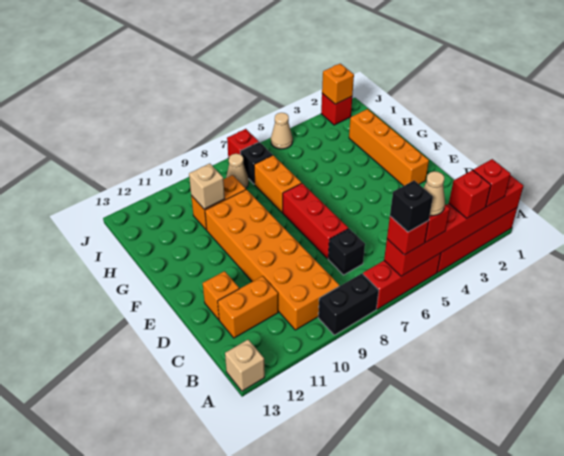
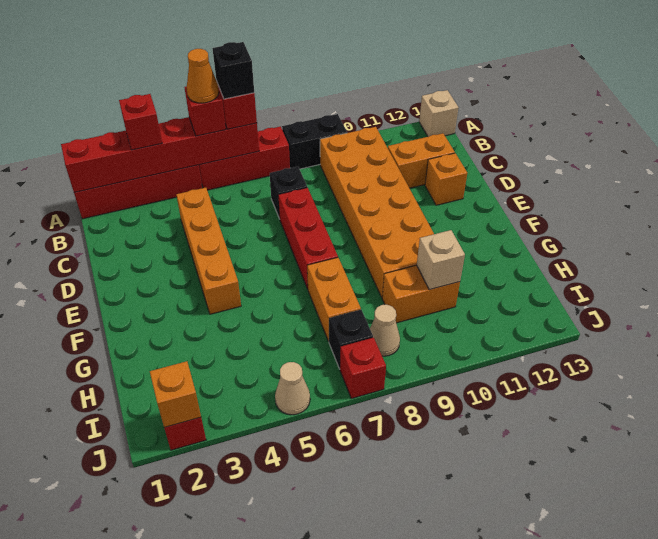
red brick A2 level 3 -> none
tan cone A5 level 4 -> orange cone A5 level 4
orange brick E2:H2 level 1 -> orange brick C4:F4 level 1

